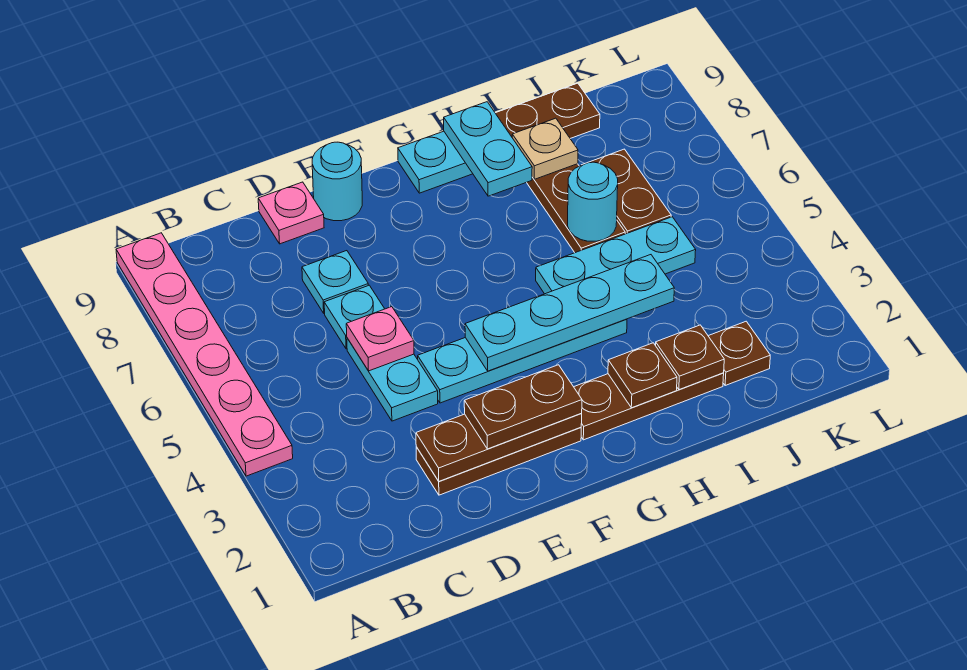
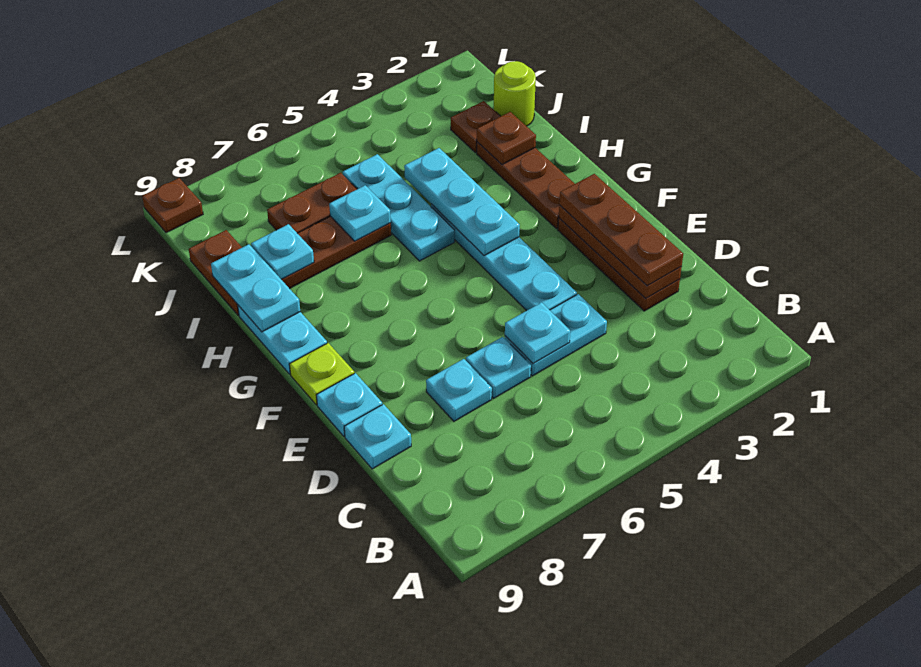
pink plate A4:A9 level 1 -> none
pink plate D5 level 2 -> cyan plate D5 level 2
pink plate D9 level 1 -> cyan plate D9 level 1
brown plate E2:F2 level 3 -> brown plate D2:F2 level 3
cyan round brick E9 level 1 -> cyan plate E9 level 1
cyan plate F4:I4 level 2 -> cyan plate G4:I4 level 2
none -> lime plate F9 level 1
brown plate H2 level 2 -> brown plate L9 level 1
cyan plate H8:H9 level 2 -> cyan plate H9:I9 level 2
cyan round brick I6 level 2 -> cyan plate I6 level 2
tan plate I8 level 2 -> cyan plate I8 level 2
none -> lime round brick J1 level 1

